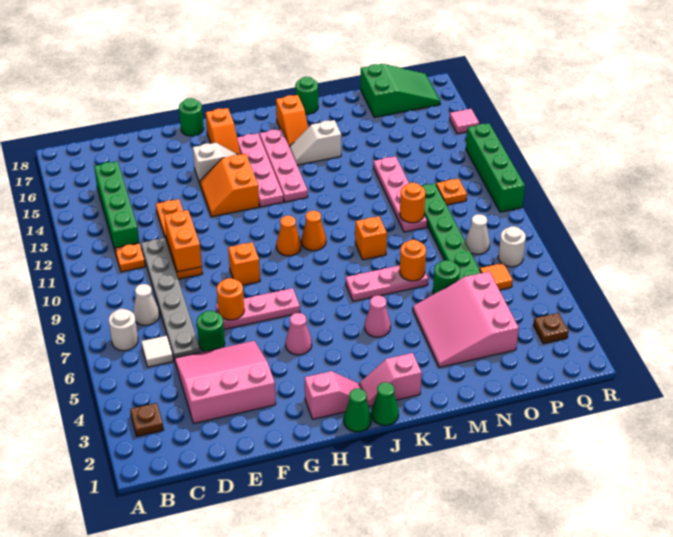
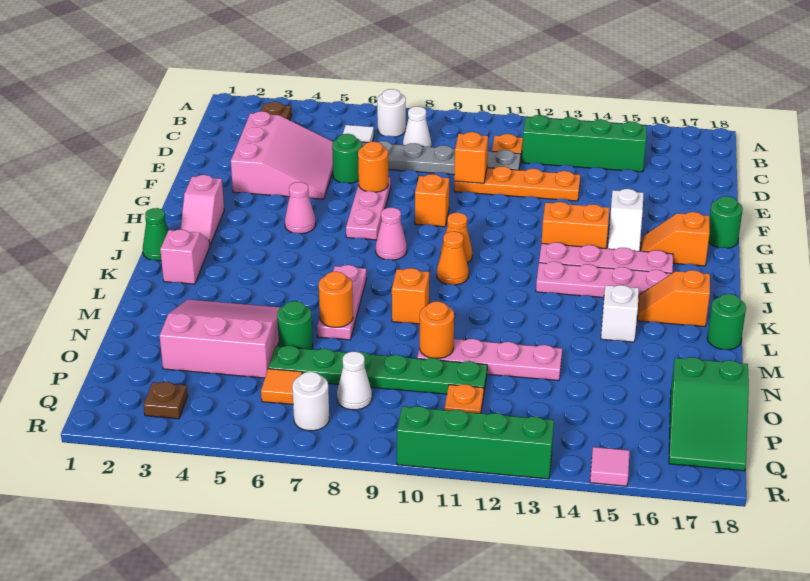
orange brick E10:E11 level 2 -> orange brick E10 level 2
green cone I1 level 1 -> none
pink cone K5 level 1 -> pink cone I8 level 1

